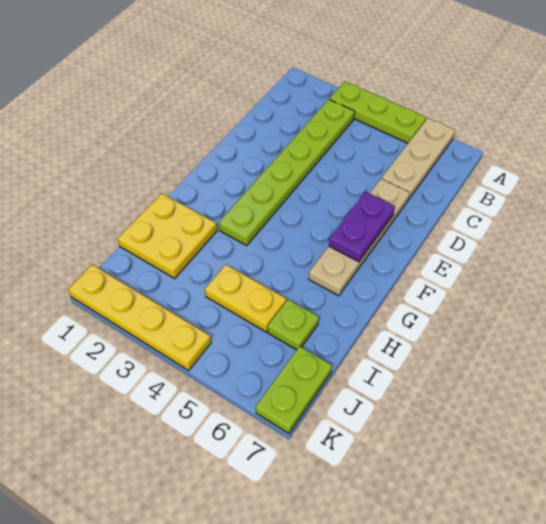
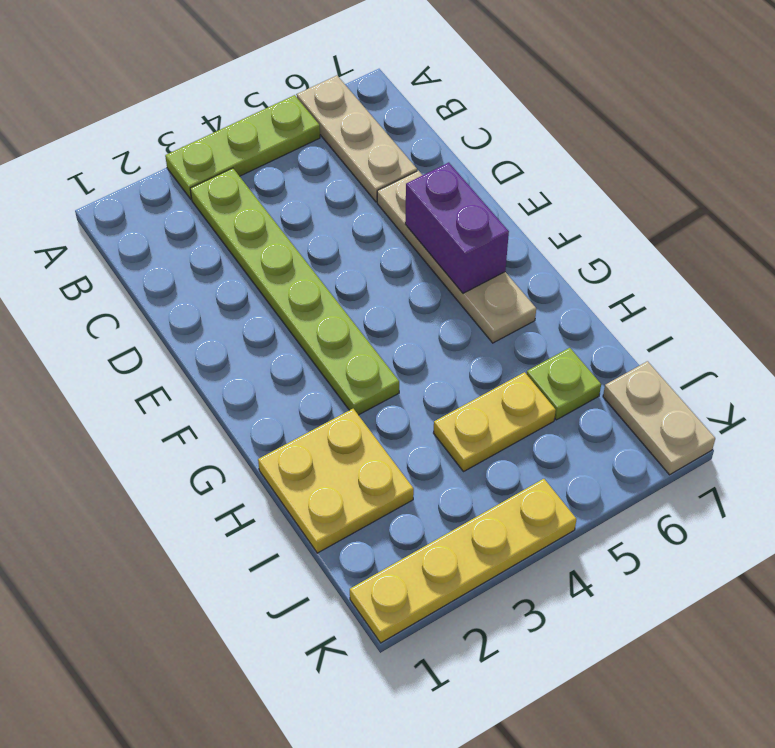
purple plate E6:F6 level 2 -> purple brick E6:F6 level 2
lime plate J7:K7 level 1 -> tan plate J7:K7 level 1

